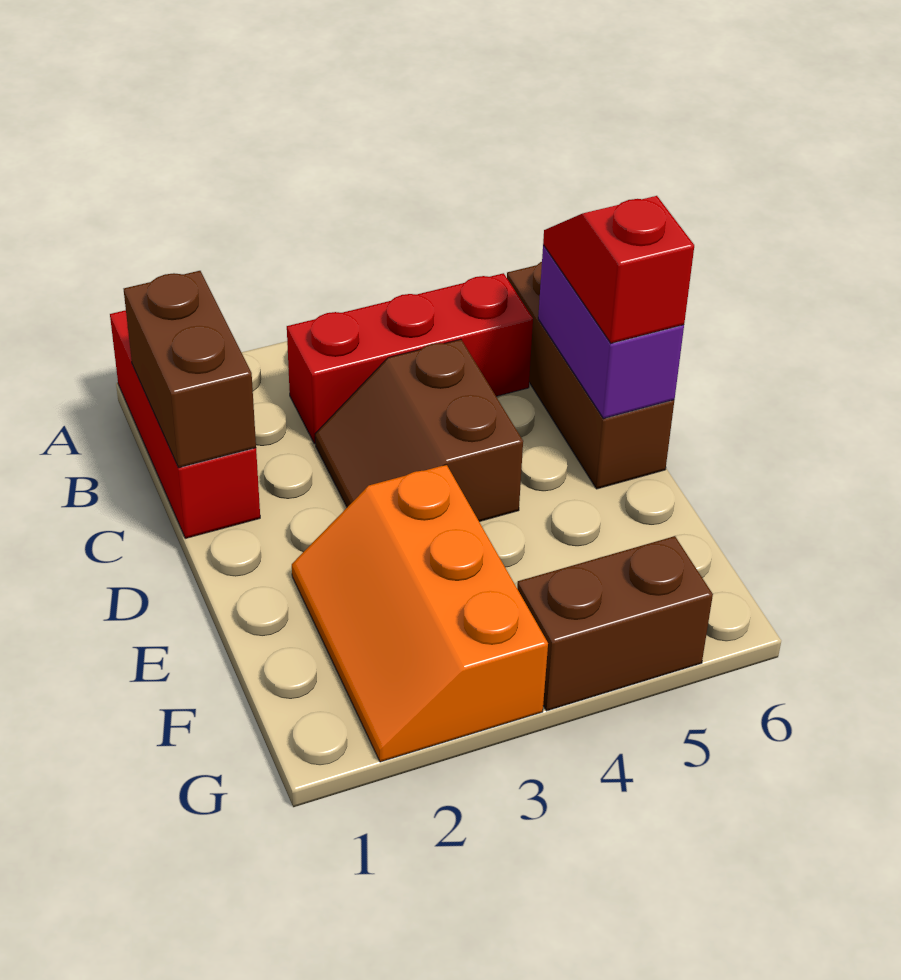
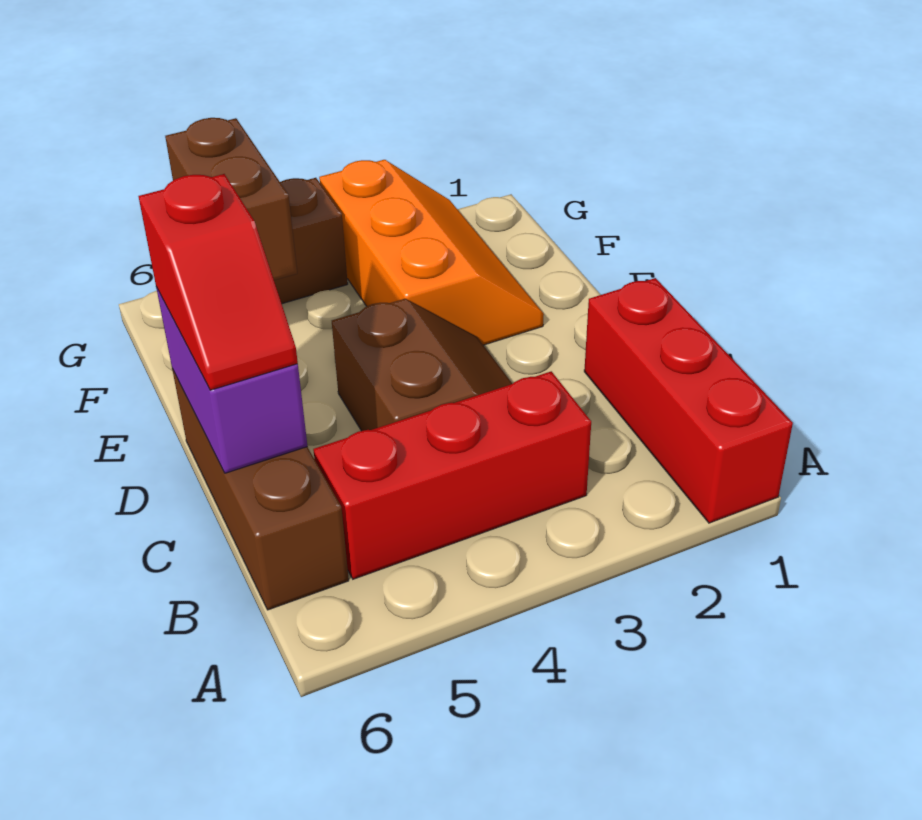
brown brick B1:C1 level 2 -> brown brick F5:G5 level 2

